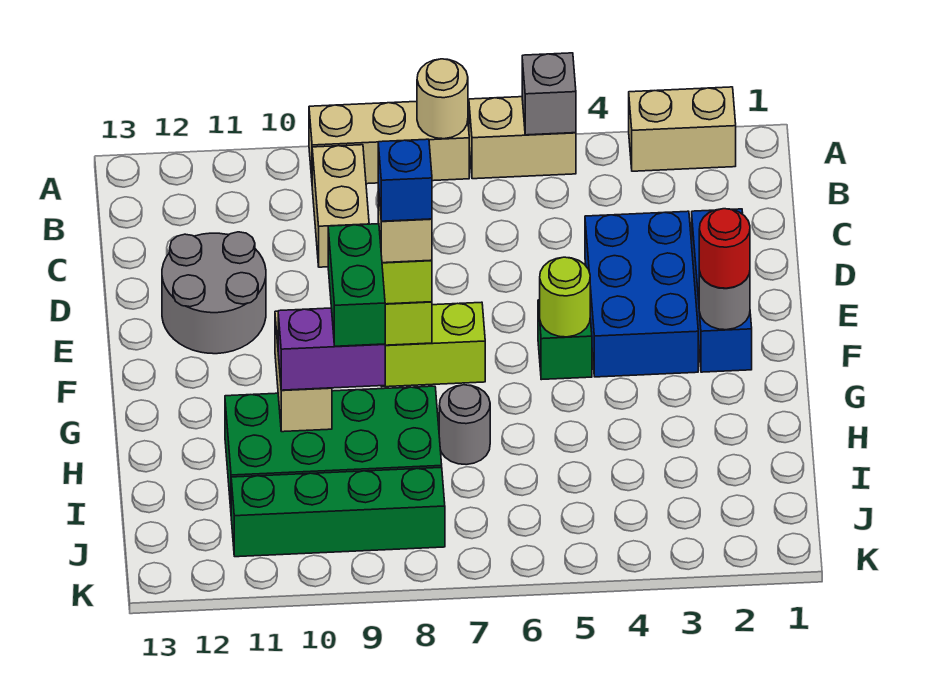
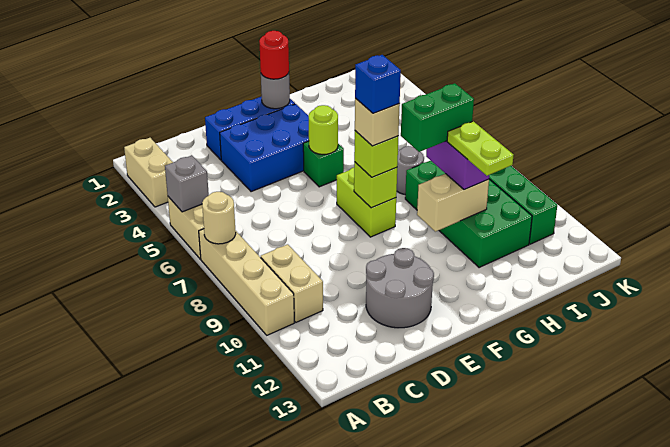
tan brick A7:A9 level 1 -> tan brick A7:A10 level 1
tan brick B9:C9 level 1 -> tan brick B9:B10 level 1
none -> lime plate H10:H11 level 4

